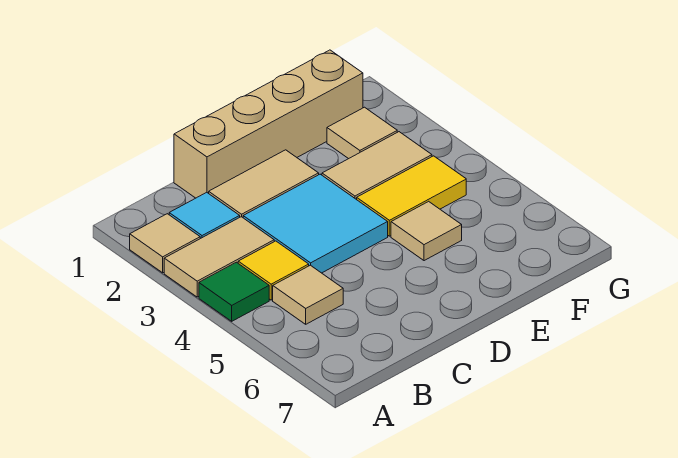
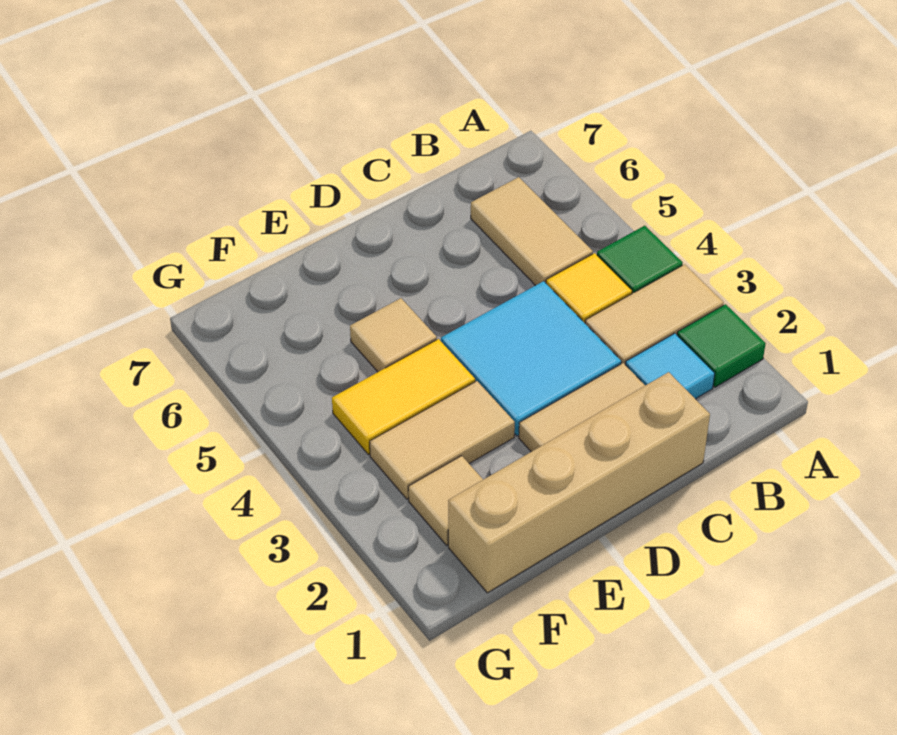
tan tile A2 level 1 -> green tile A2 level 1
tan tile B5 level 1 -> tan tile B5:B6 level 1

